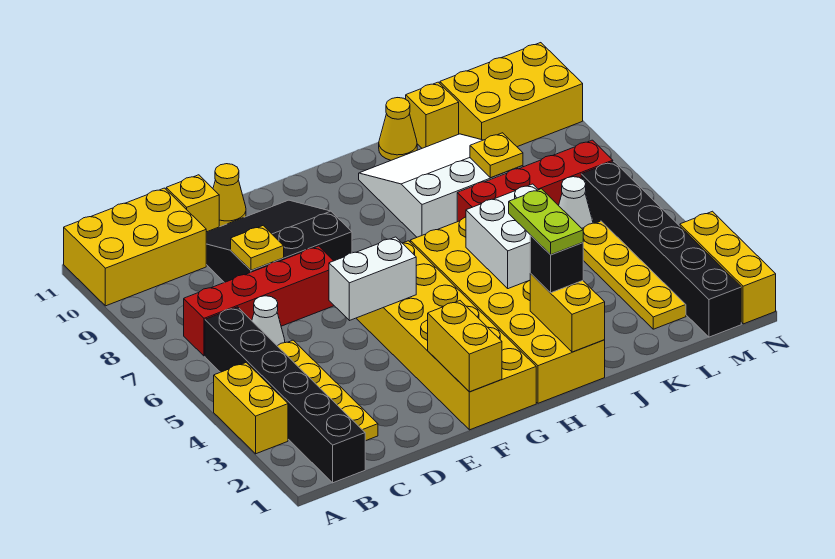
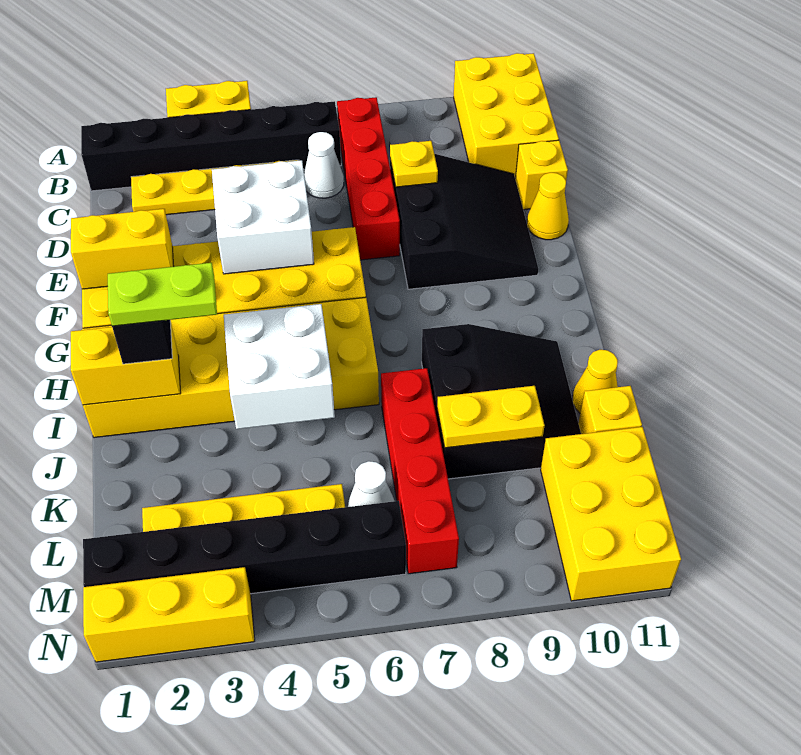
white brick E5:F5 level 2 -> white brick E4:F5 level 2
white slope I8:K10 level 1 top 8 -> black slope I8:K10 level 1 top 8
yellow plate K8 level 2 -> yellow plate K8:K9 level 2

